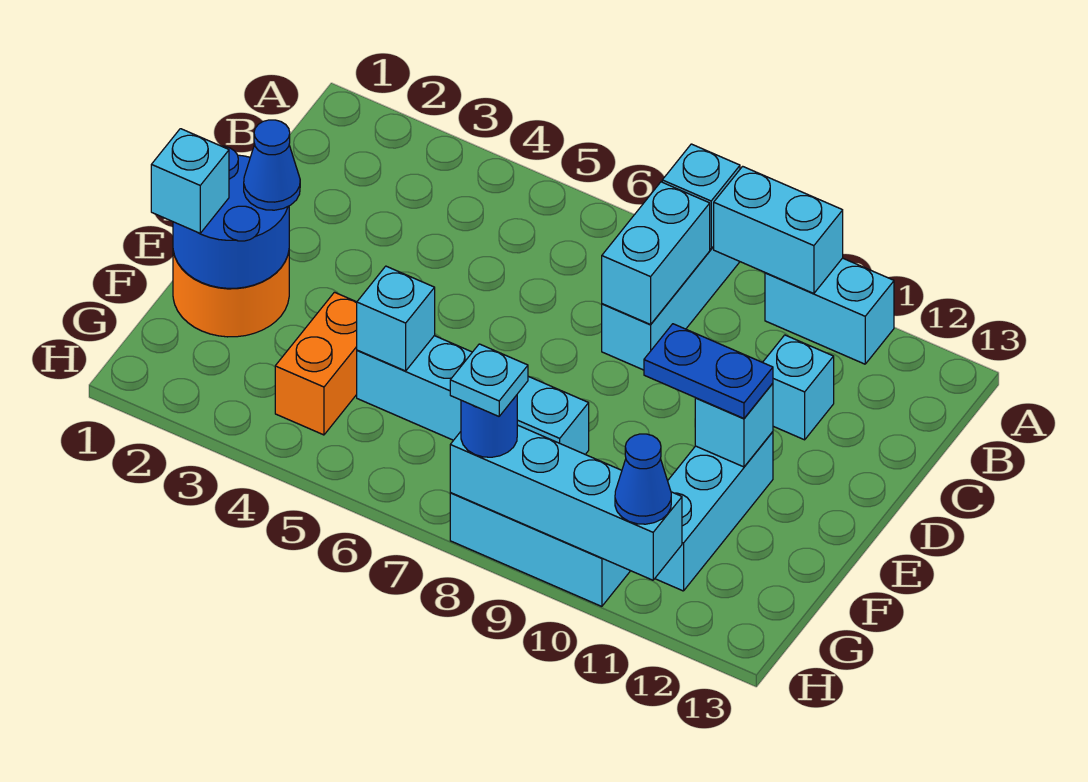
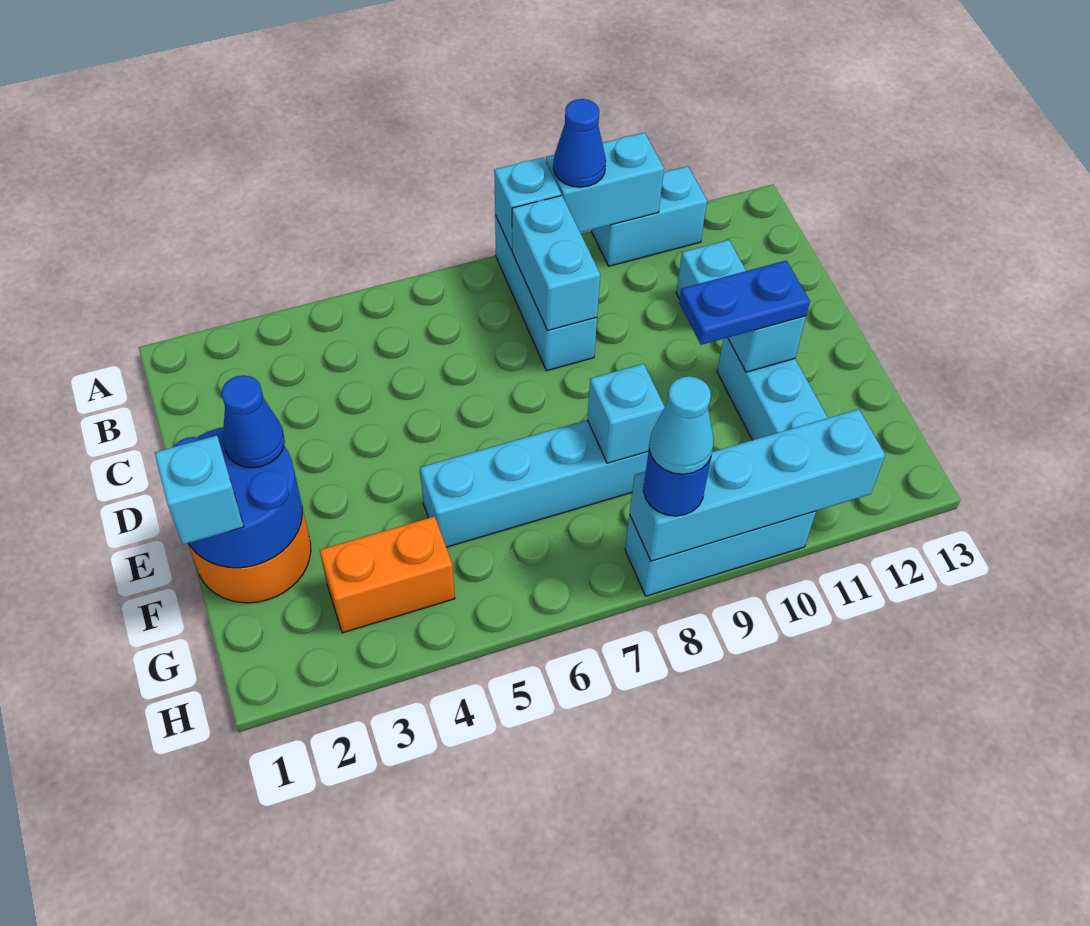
orange brick F4:G4 level 1 -> orange brick G3:G4 level 1
cyan brick F5 level 2 -> cyan brick F8 level 2
cyan plate H8 level 4 -> cyan cone H8 level 4
blue cone H11 level 3 -> blue cone A9 level 3

